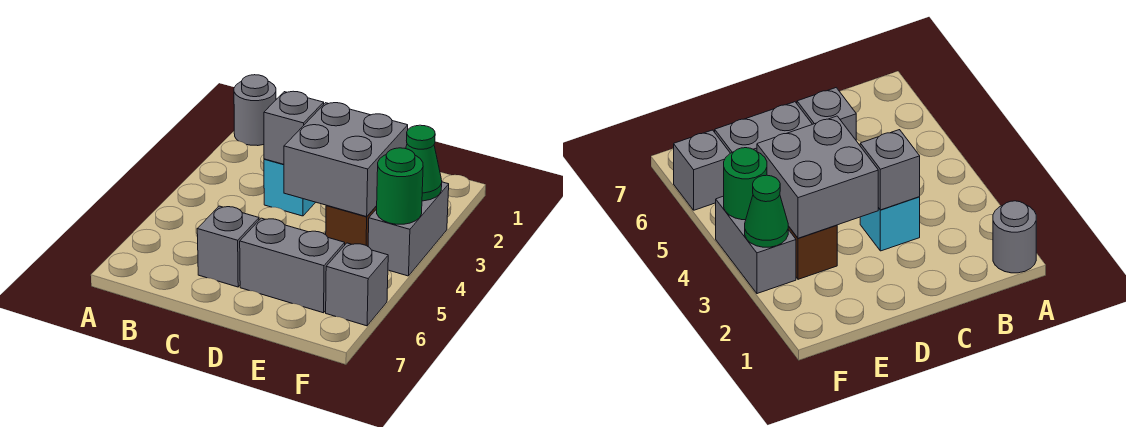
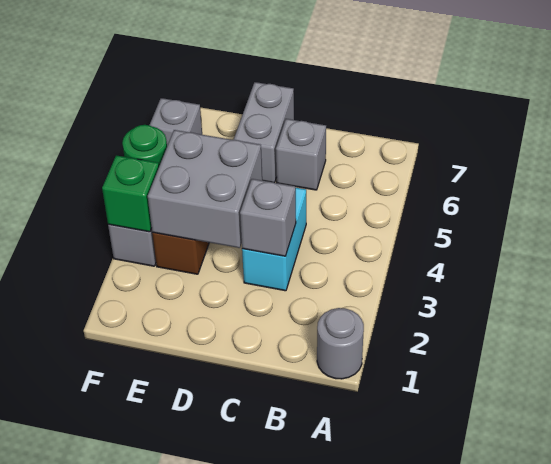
cyan brick C3 level 1 -> cyan brick C3:C4 level 1
grey brick D6:E6 level 1 -> grey brick D6:D7 level 1
green cone F3 level 2 -> green brick F3 level 2

